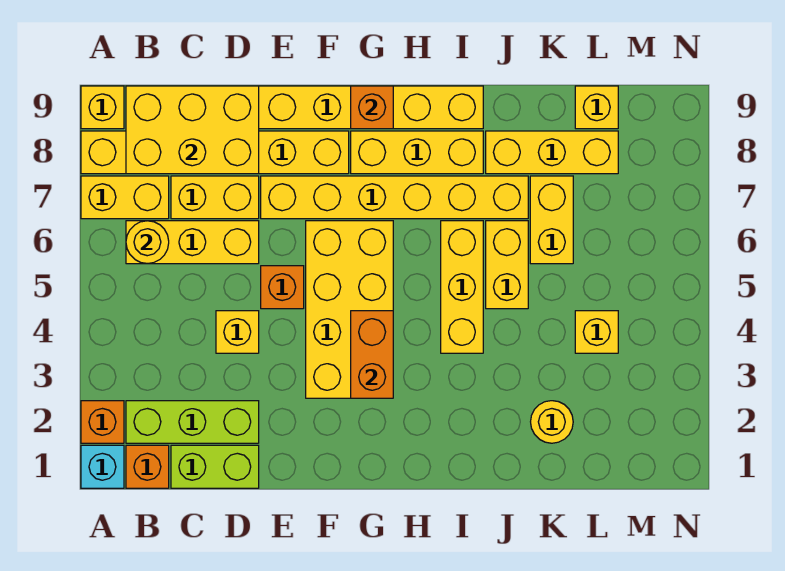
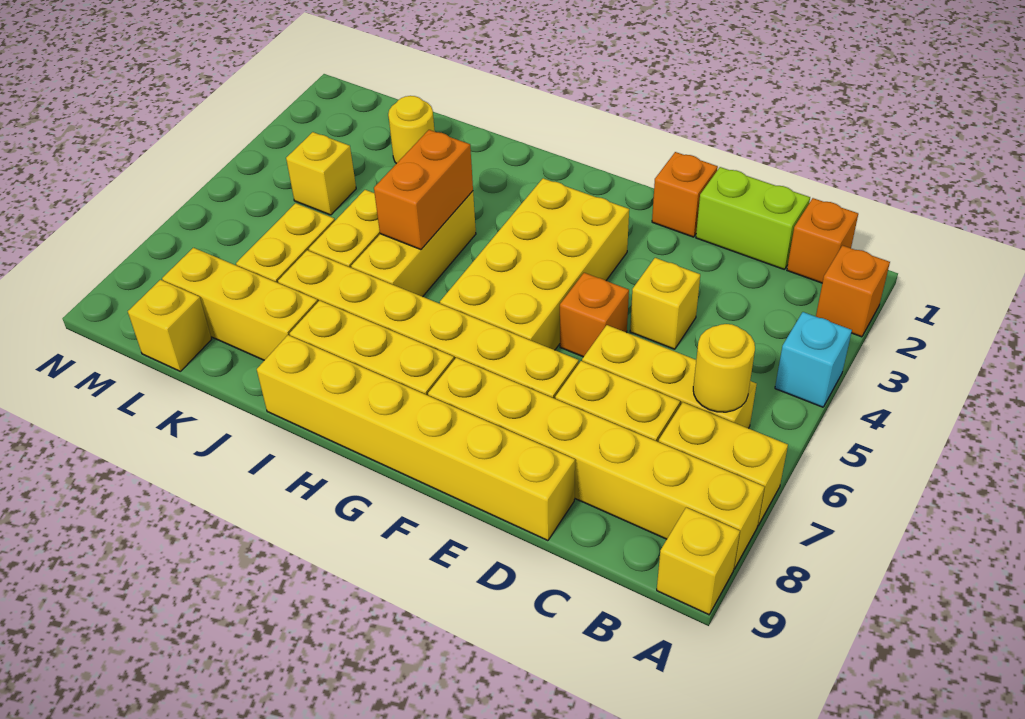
cyan brick A1 level 1 -> cyan brick A4 level 1
lime brick B2:D2 level 1 -> none
yellow brick B8:D9 level 2 -> none
orange brick G3:G4 level 2 -> orange brick I4:I5 level 2
orange brick G9 level 2 -> orange brick E1 level 1

